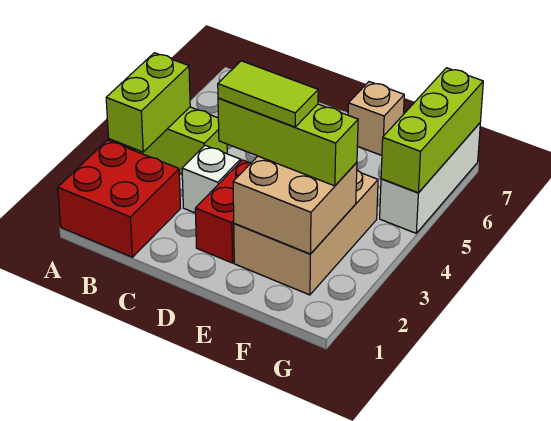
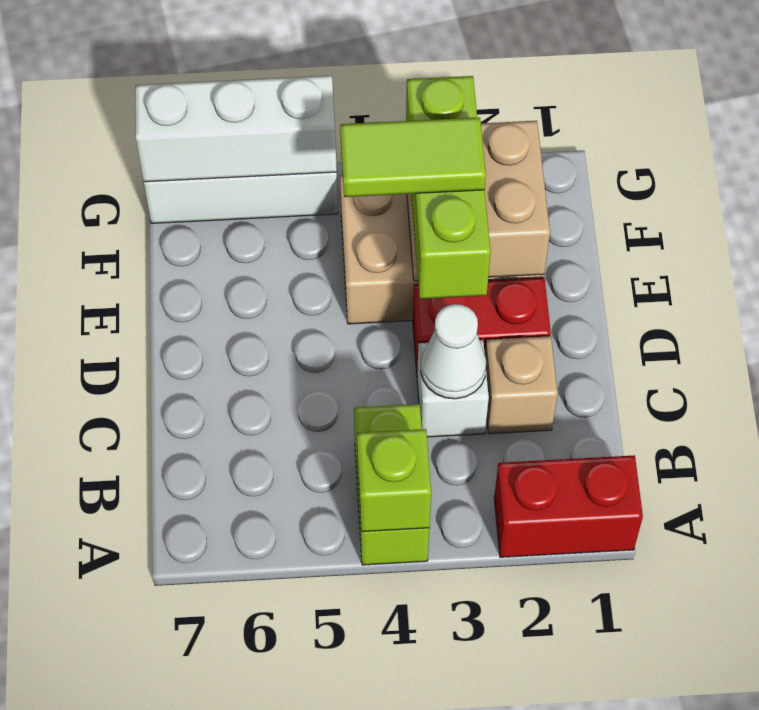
red brick A1:B2 level 1 -> red brick A1:A2 level 1
lime brick A3:A4 level 2 -> lime brick A4 level 2
none -> white cone C3 level 2
lime tile D3:E3 level 4 -> lime tile E3:E4 level 4
tan brick E7 level 1 -> tan brick C2 level 1
lime brick G5:G7 level 2 -> white brick G5:G7 level 2

